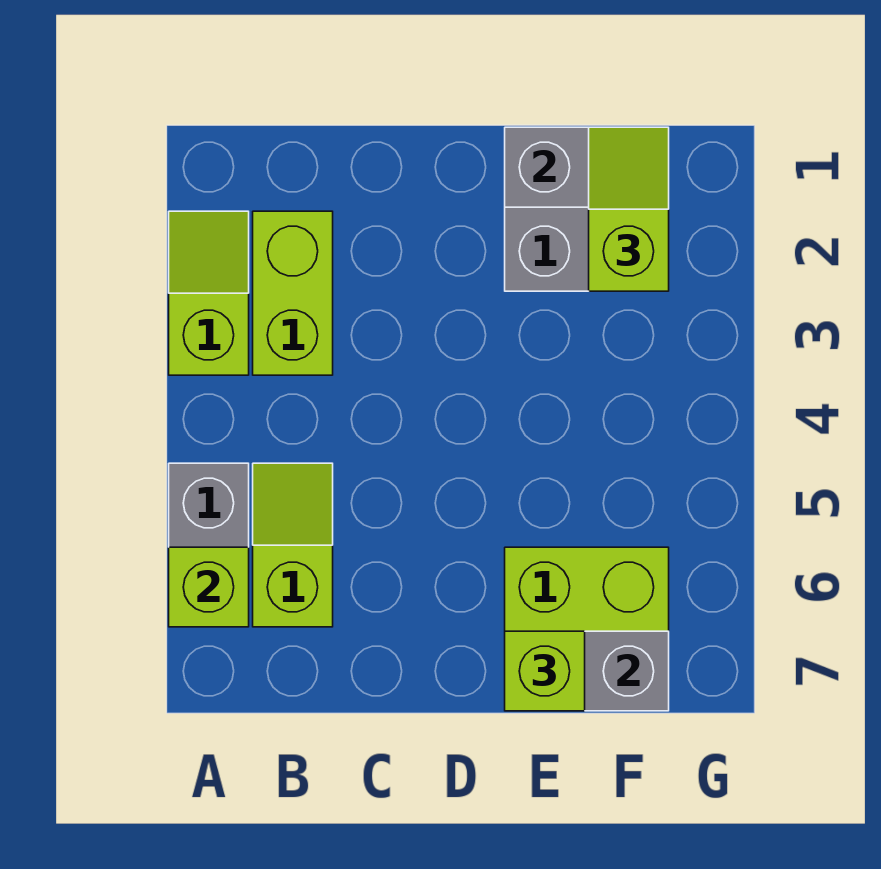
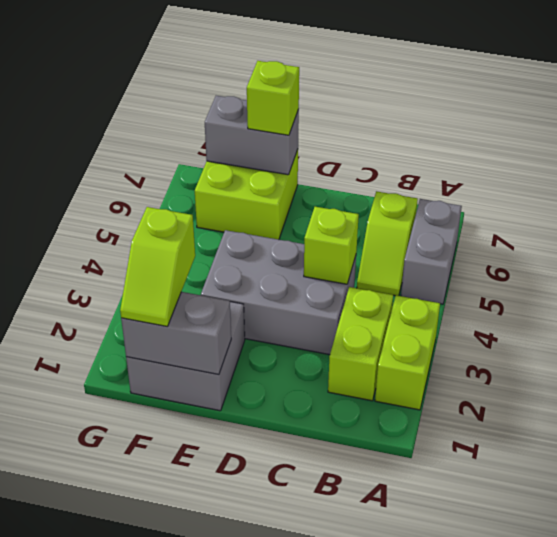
lime slope A2:A3 level 1 top 3 -> lime brick A2:A3 level 1
lime brick A6 level 2 -> lime brick C4 level 2
none -> grey brick C3:E4 level 1

